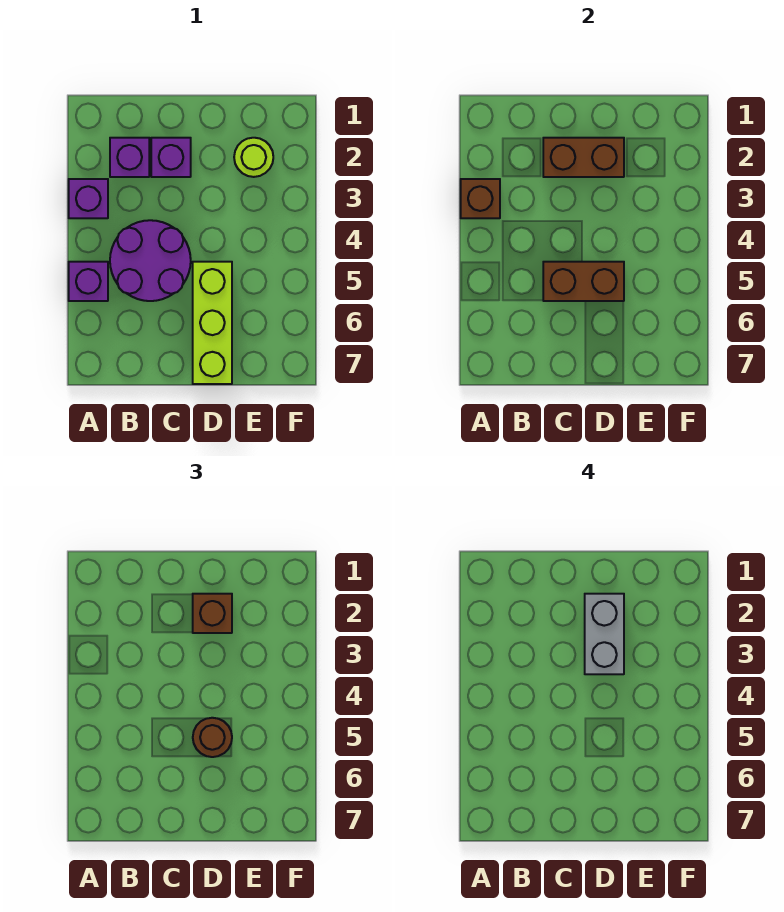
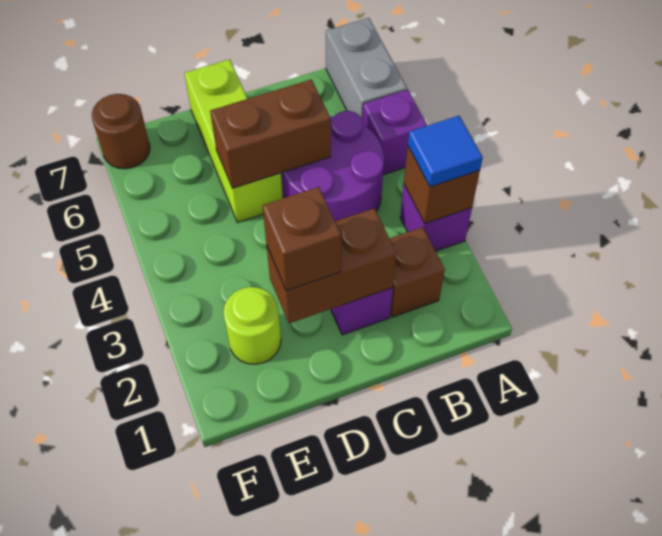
none -> blue tile A3 level 3
purple brick B2 level 1 -> brown brick B2 level 1
grey brick D2:D3 level 4 -> grey brick A6:A7 level 1
brown round brick D5 level 3 -> brown round brick F7 level 1

